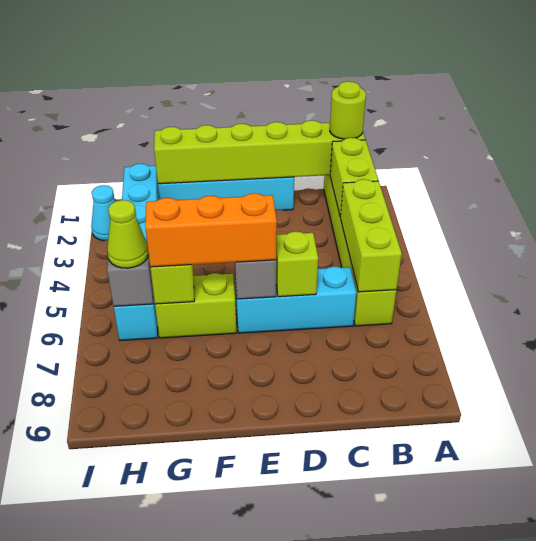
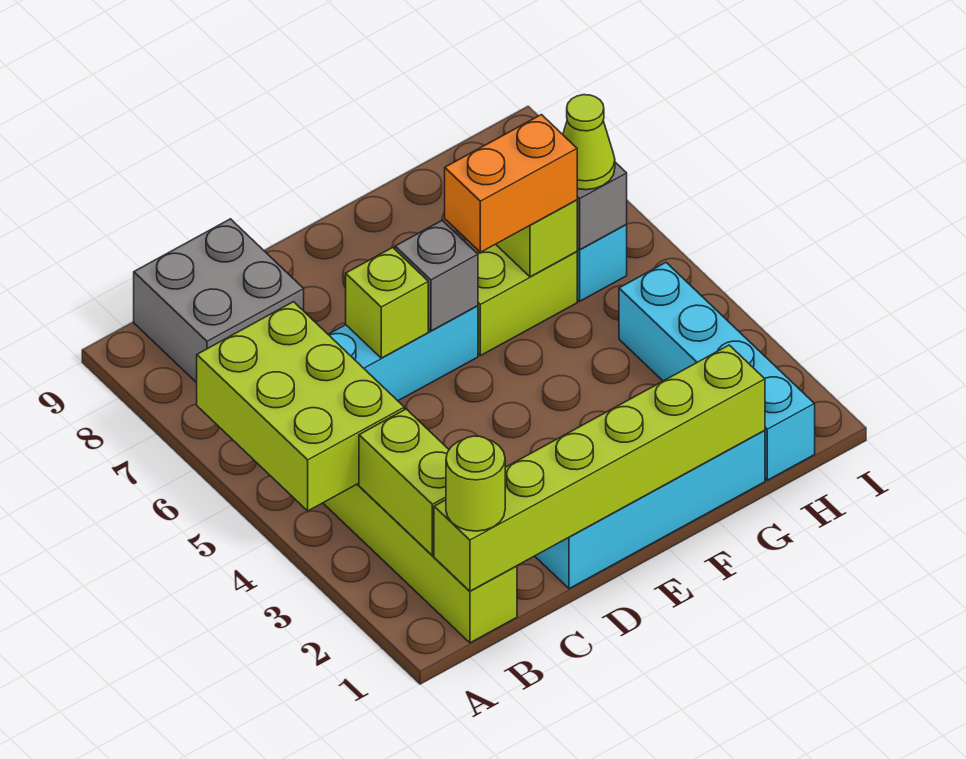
lime brick B4:B6 level 2 -> lime brick A4:B6 level 2
none -> grey brick B8:C9 level 1
orange brick E6:G6 level 3 -> orange brick F6:G6 level 3
cyan cone I2 level 1 -> none

